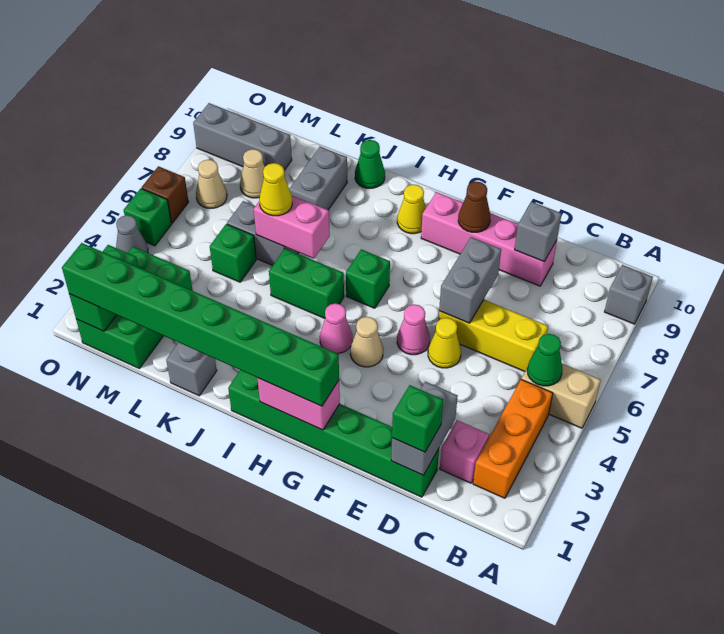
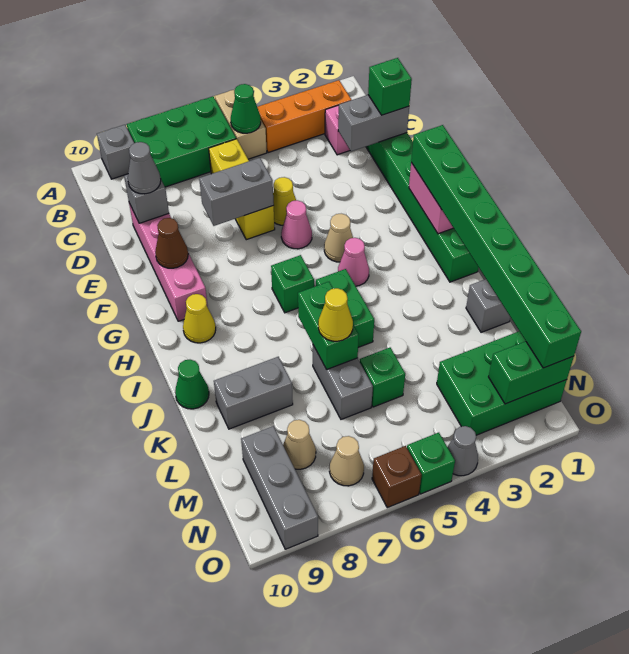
none -> green brick A6:B8 level 1
none -> grey cone D9 level 3
pink brick J6:K6 level 2 -> green brick J6:K6 level 2

